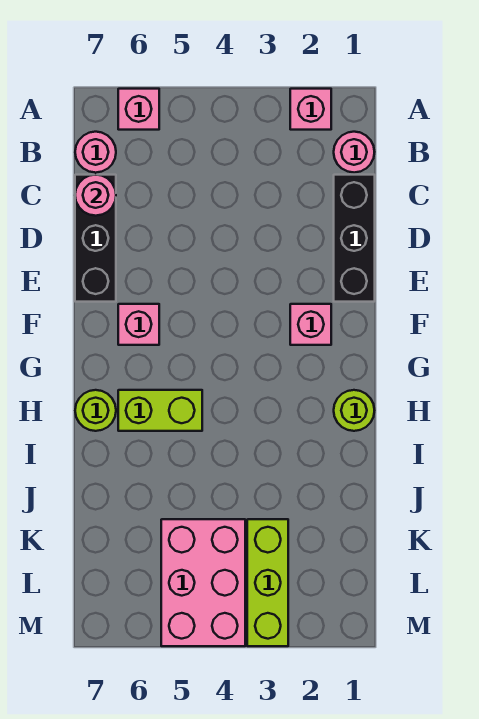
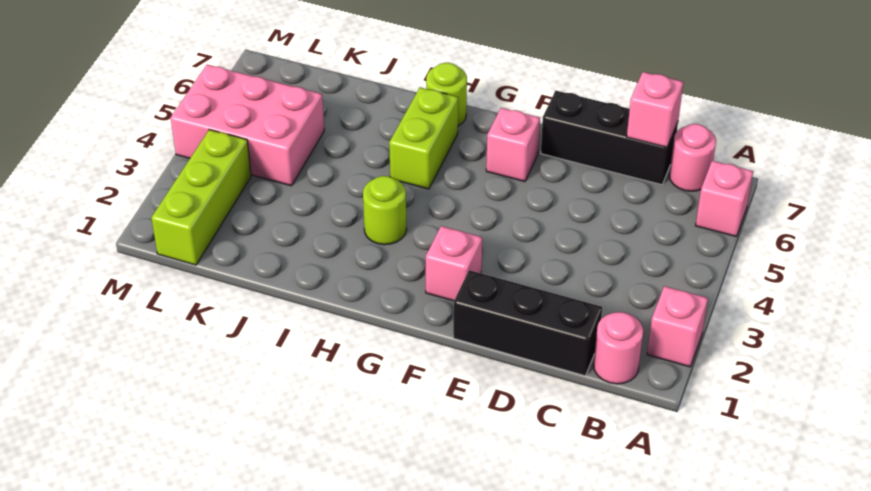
pink round brick C7 level 2 -> pink brick C7 level 2
lime round brick H1 level 1 -> lime round brick H3 level 1
lime brick K3:M3 level 1 -> lime brick L1:L3 level 1

